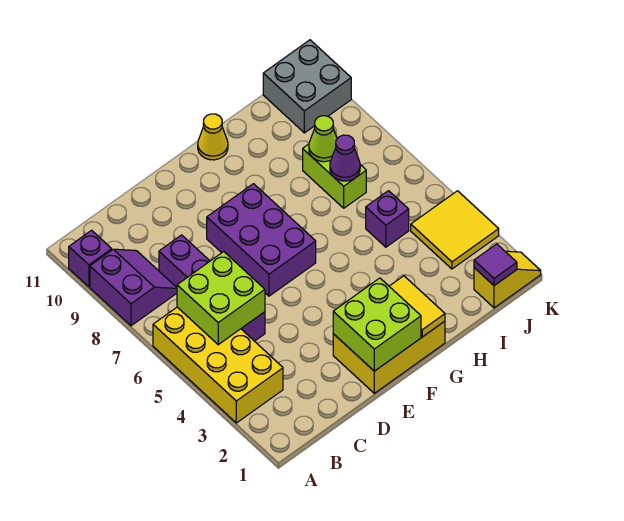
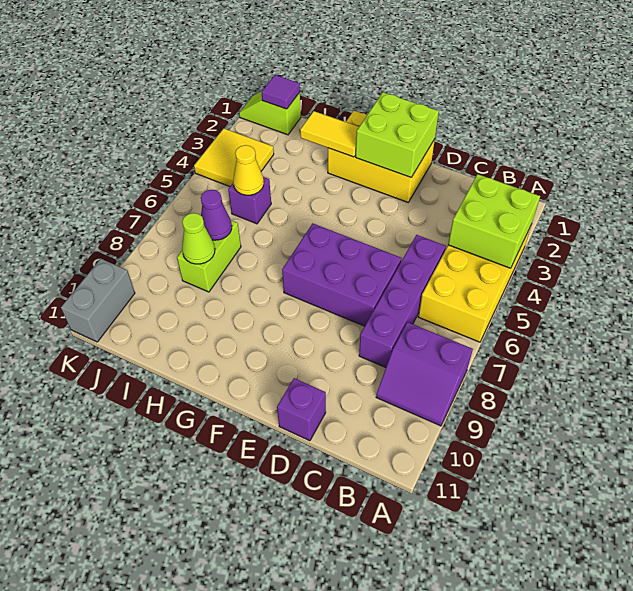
purple slope A8:B9 level 1 top A -> purple slope A8:B9 level 1 top 8
purple brick A10 level 1 -> purple brick D11 level 1
lime brick B5:C6 level 2 -> lime brick A3:B4 level 2
purple brick E6:F8 level 1 -> purple brick D6:F7 level 1
yellow tile G1:G2 level 2 -> yellow tile G2:H2 level 2
yellow cone G11 level 1 -> yellow cone I5 level 2
yellow slope J1:K1 level 1 top J -> lime slope J1:K1 level 1 top J
grey brick J10:K11 level 1 -> grey brick K10:K11 level 1

